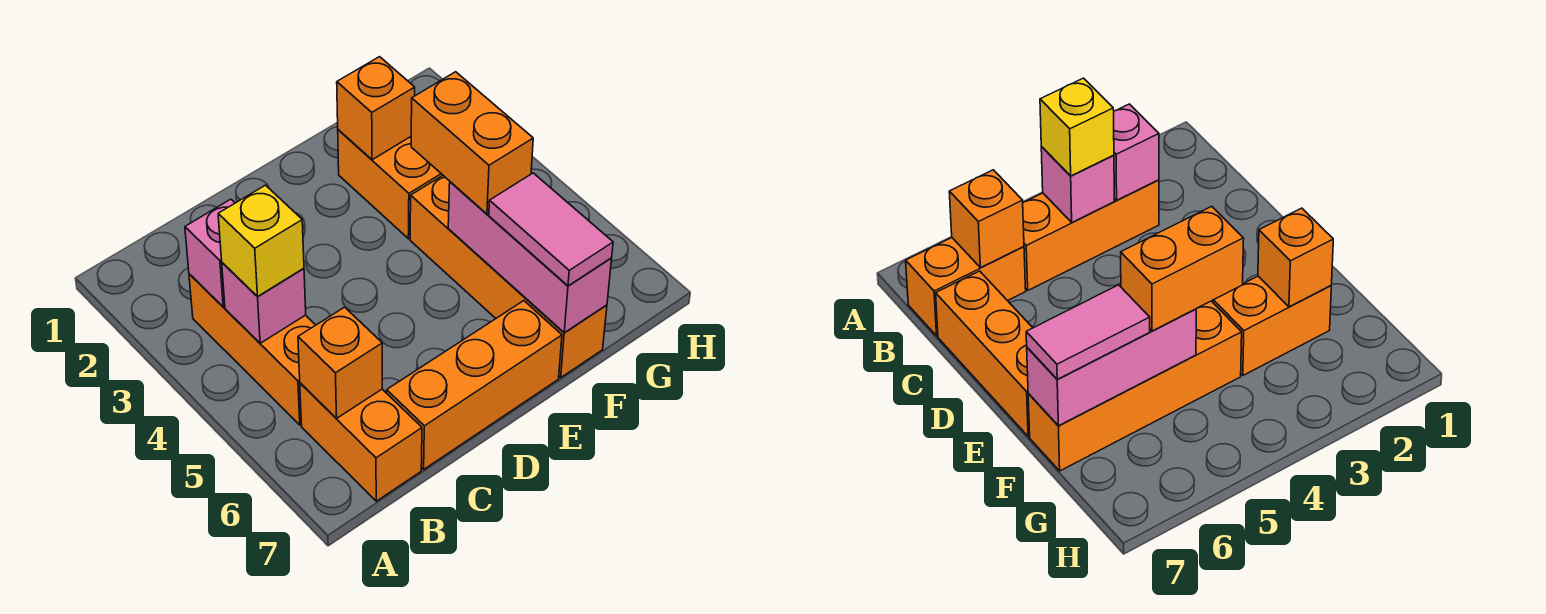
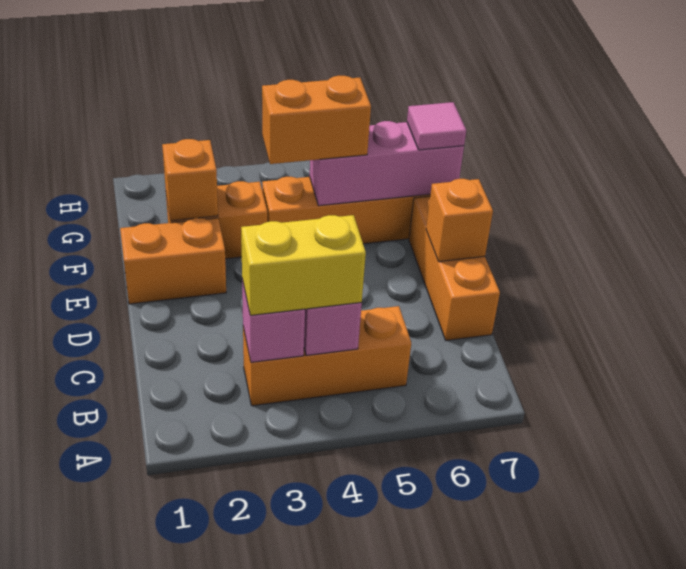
yellow brick B4 level 3 -> yellow brick B3:B4 level 3
orange brick B6:B7 level 1 -> orange brick E1:E2 level 1
orange brick B6 level 2 -> orange brick D7 level 2
pink tile F6:F7 level 3 -> pink tile F7 level 3

